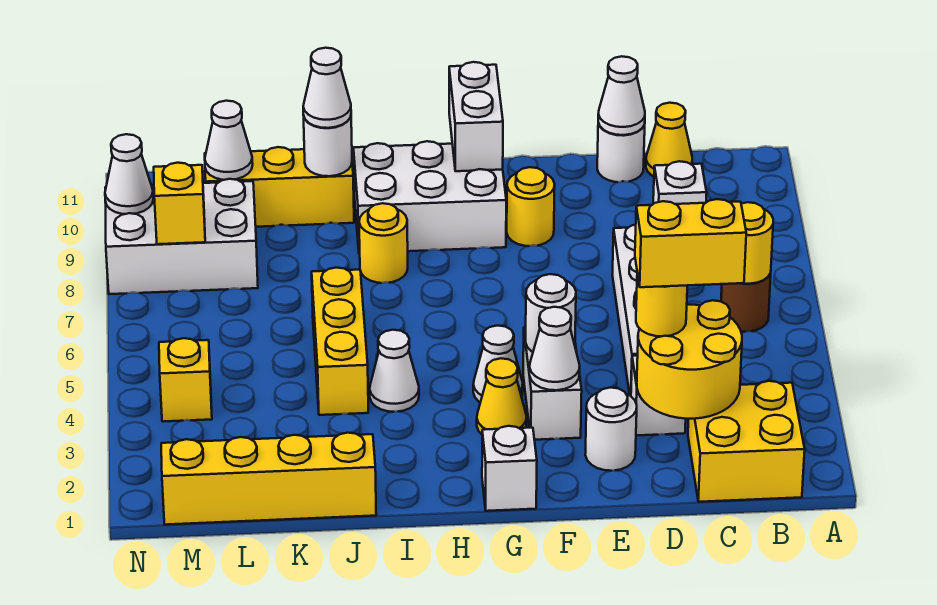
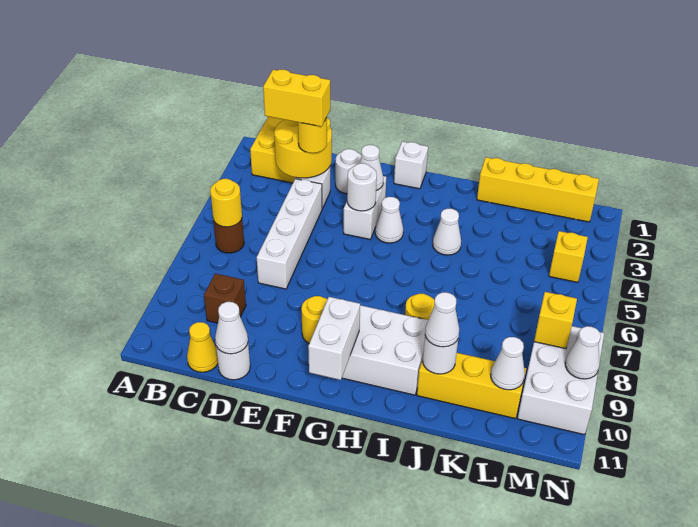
white brick C9 level 1 -> brown brick C9 level 1
yellow cone G3 level 1 -> none
yellow brick J4:J6 level 1 -> none
white brick L8:N9 level 1 -> white brick M8:N10 level 1

